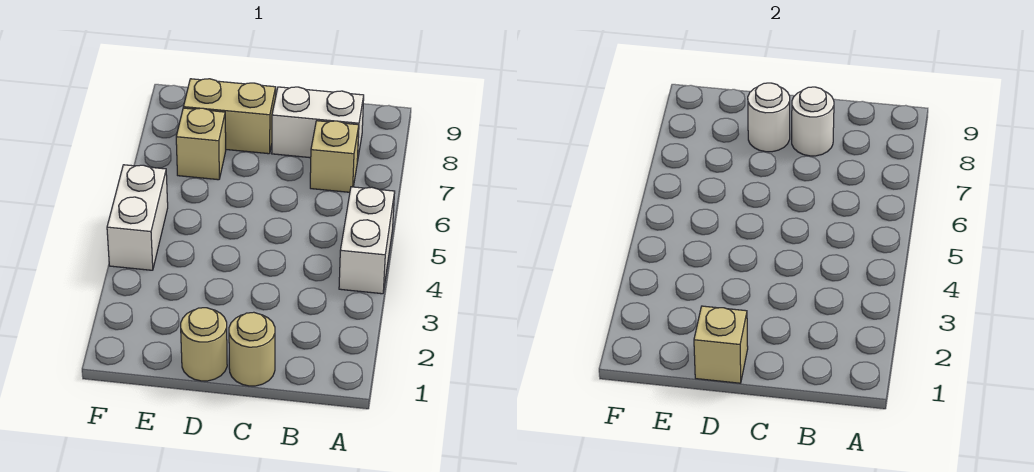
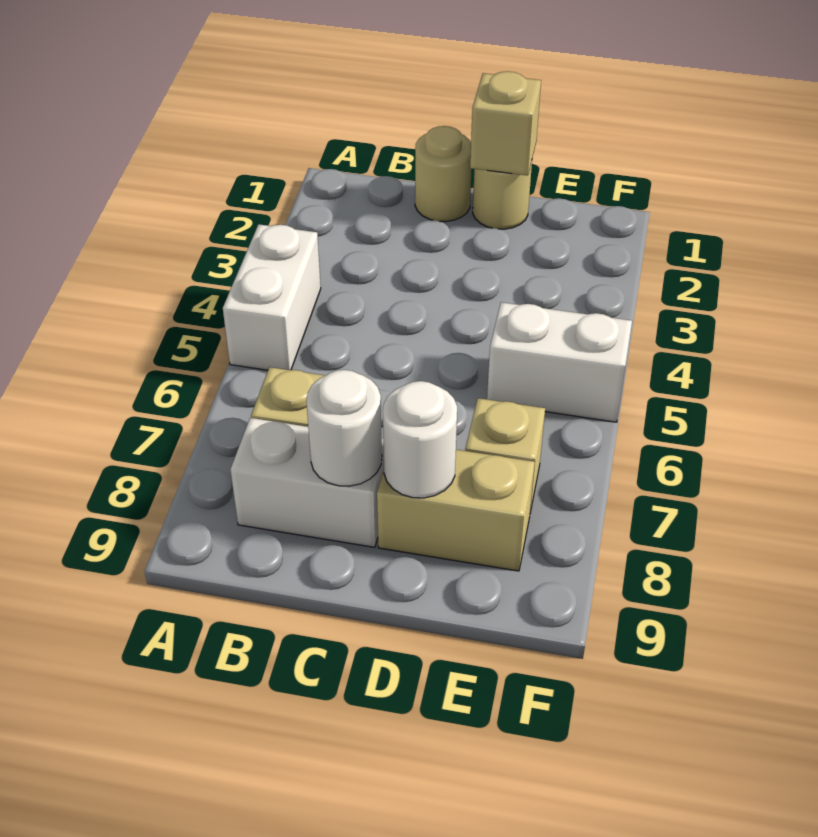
white brick F4:F5 level 1 -> white brick E5:F5 level 1

